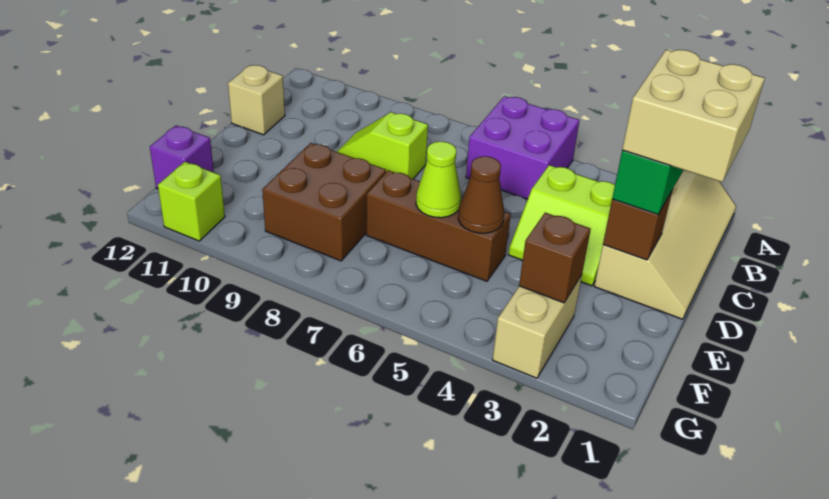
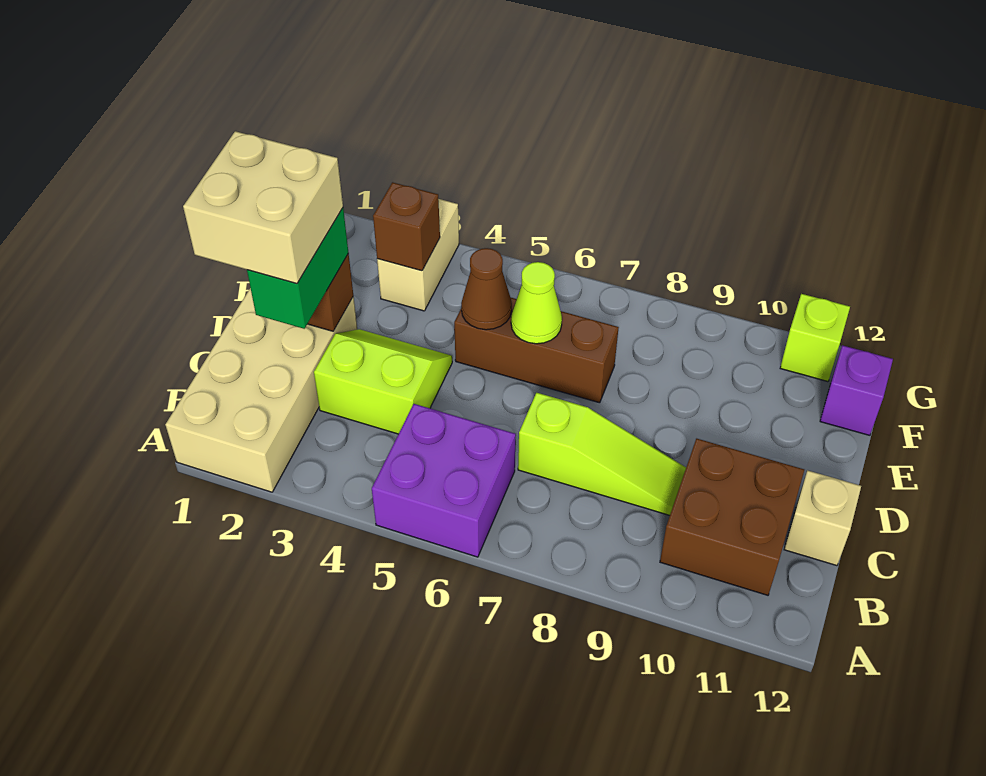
tan slope A1:D2 level 1 top 2 -> tan brick A1:D2 level 1
lime slope C8:C9 level 1 top 8 -> lime slope C7:C9 level 1 top 7
brown brick E8:F9 level 1 -> brown brick B10:C11 level 1

